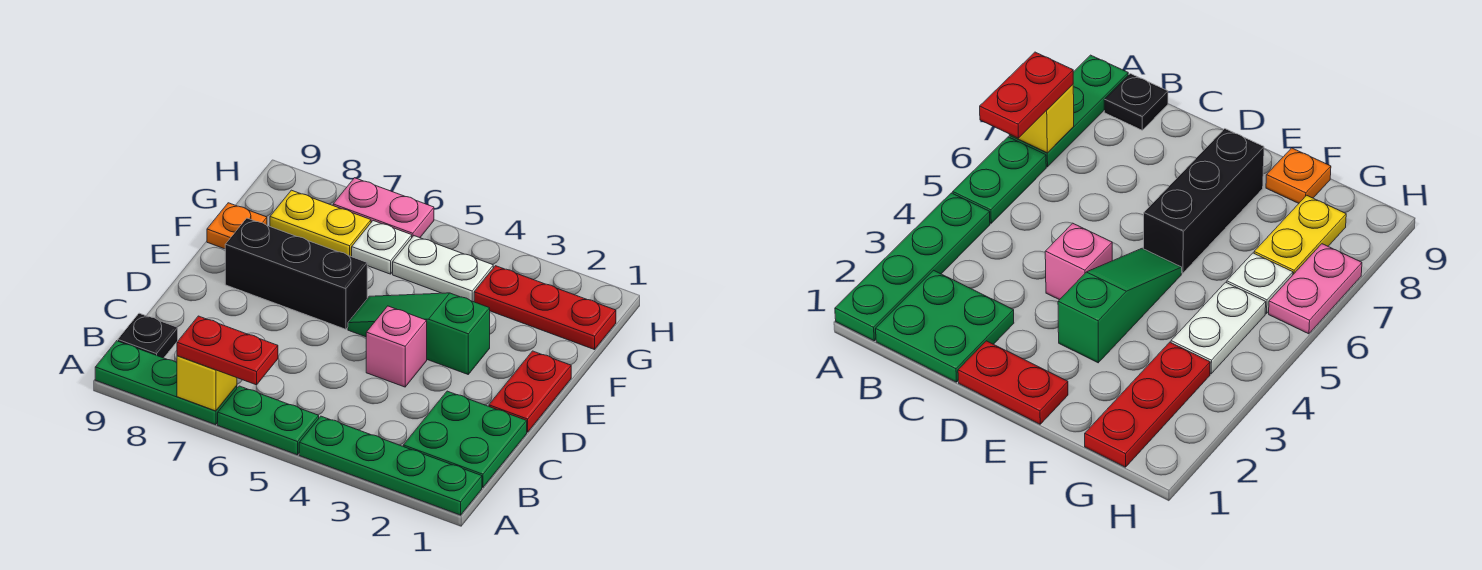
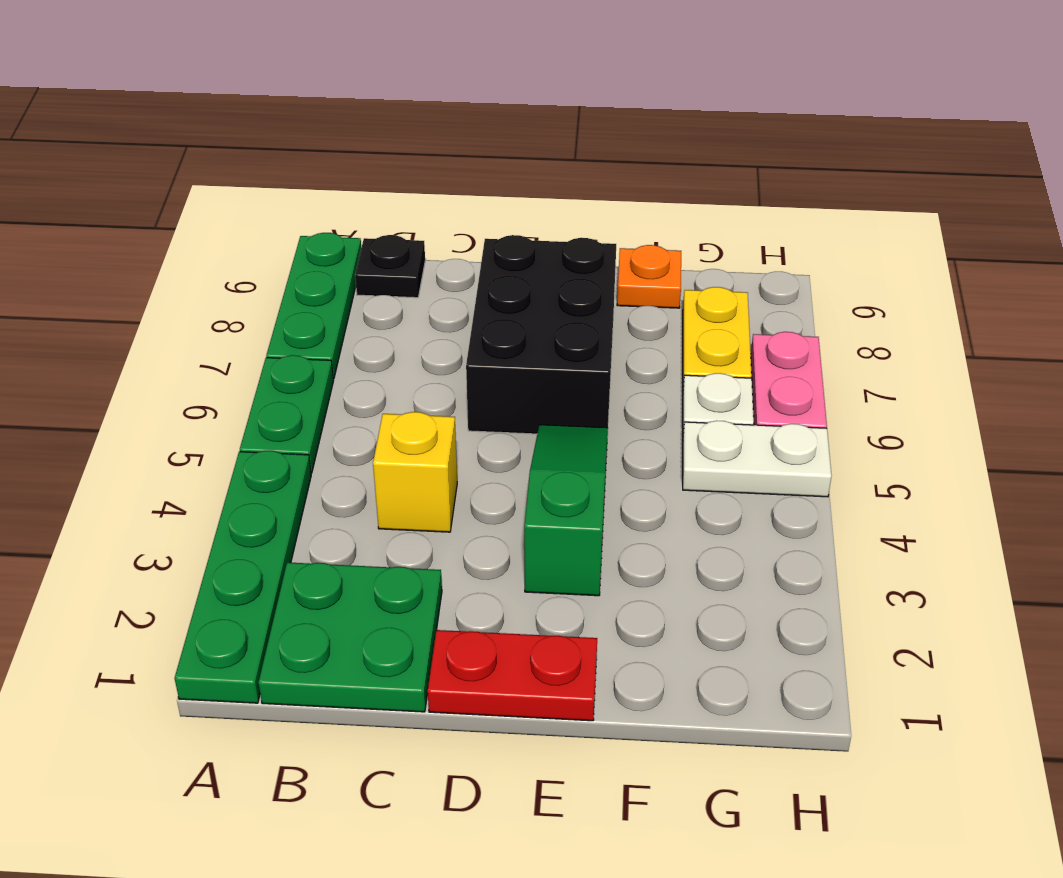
red plate A6:A7 level 3 -> none
yellow brick A7 level 2 -> yellow brick C4 level 1
pink brick D4 level 1 -> none
black brick E6:E8 level 1 -> black brick D6:E8 level 1
red plate G1:G3 level 1 -> none
white plate G4:G5 level 1 -> white plate G5:H5 level 1

